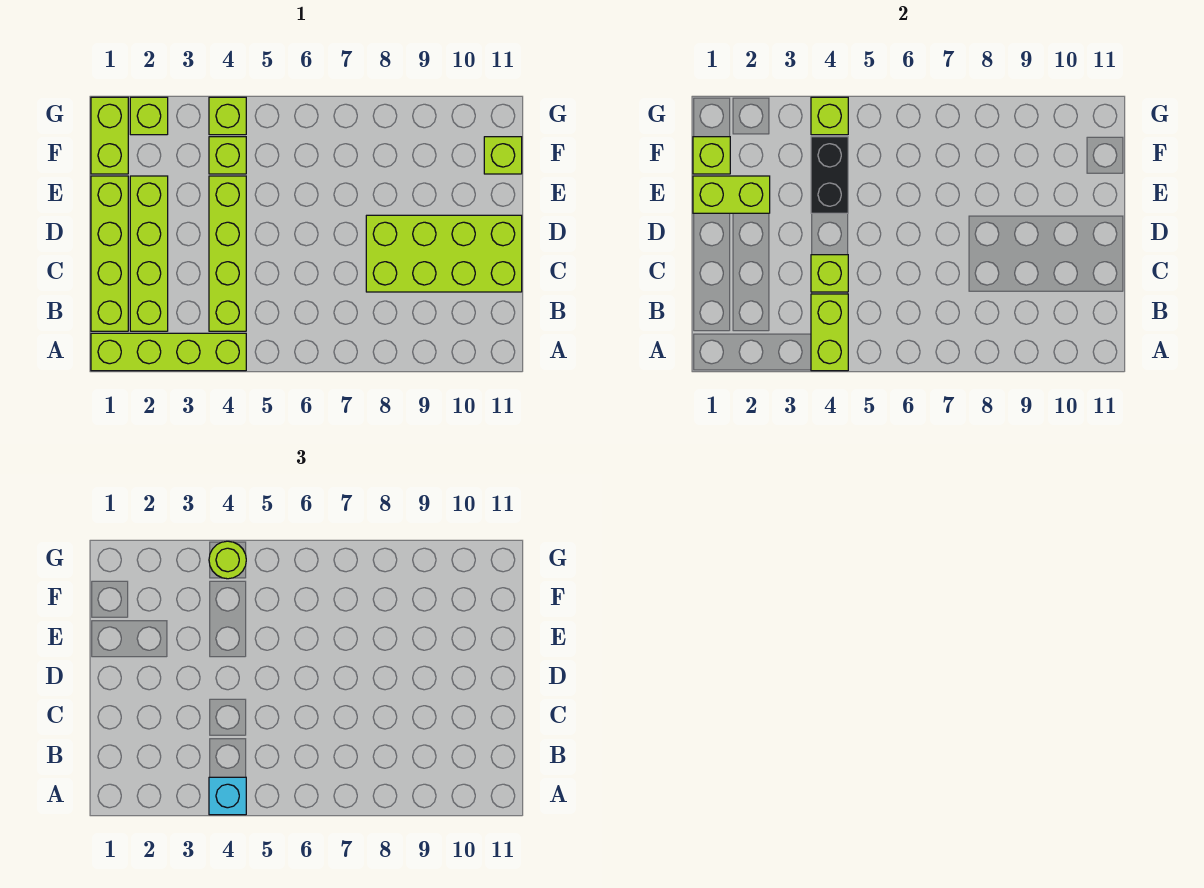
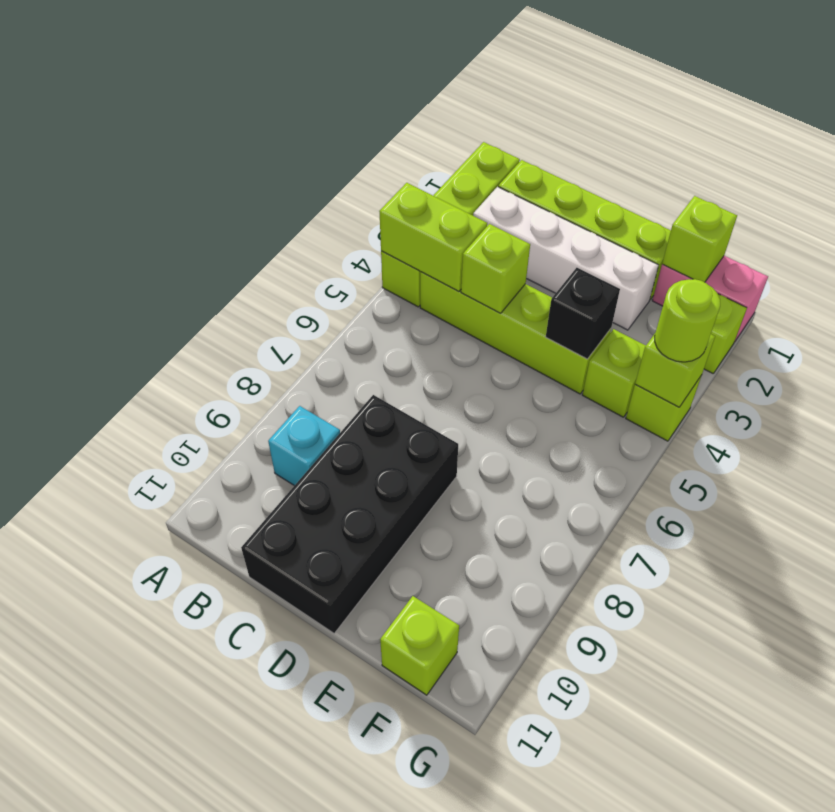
cyan brick A4 level 3 -> cyan brick B9 level 1
lime brick B2:E2 level 1 -> white brick B2:E2 level 1
lime brick C8:D11 level 1 -> black brick C8:D11 level 1
lime brick E1:E2 level 2 -> none
black brick E4:F4 level 2 -> black brick E4 level 2
lime brick F1:G1 level 1 -> pink brick F1:G1 level 1

